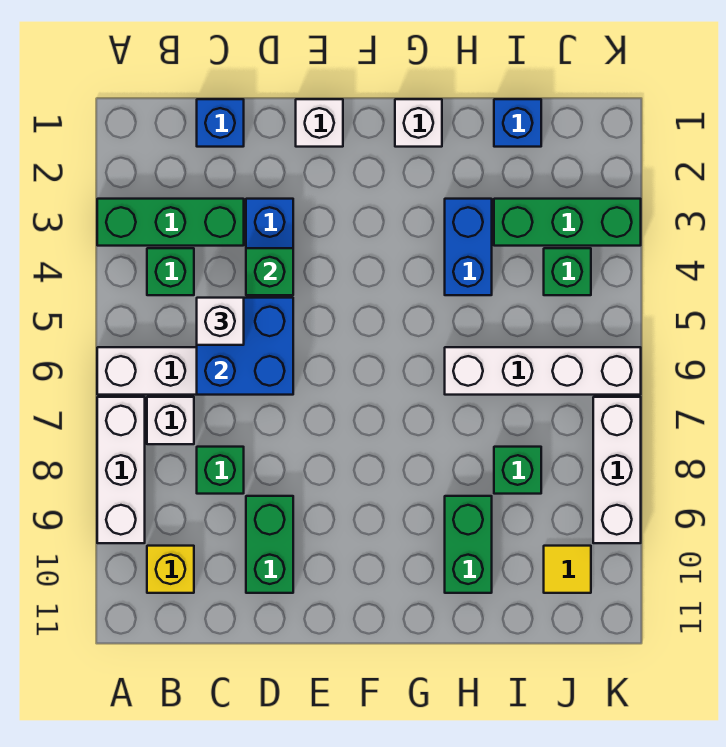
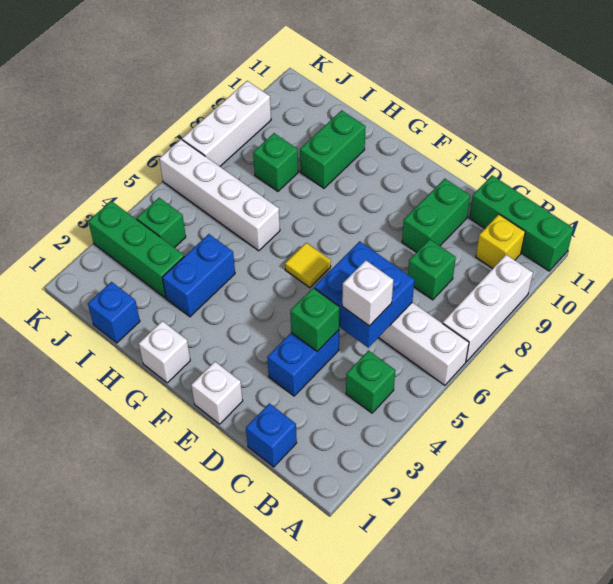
green brick A3:C3 level 1 -> green brick A11:C11 level 1
white brick B7 level 1 -> none
yellow tile J10 level 1 -> yellow tile F6 level 1

